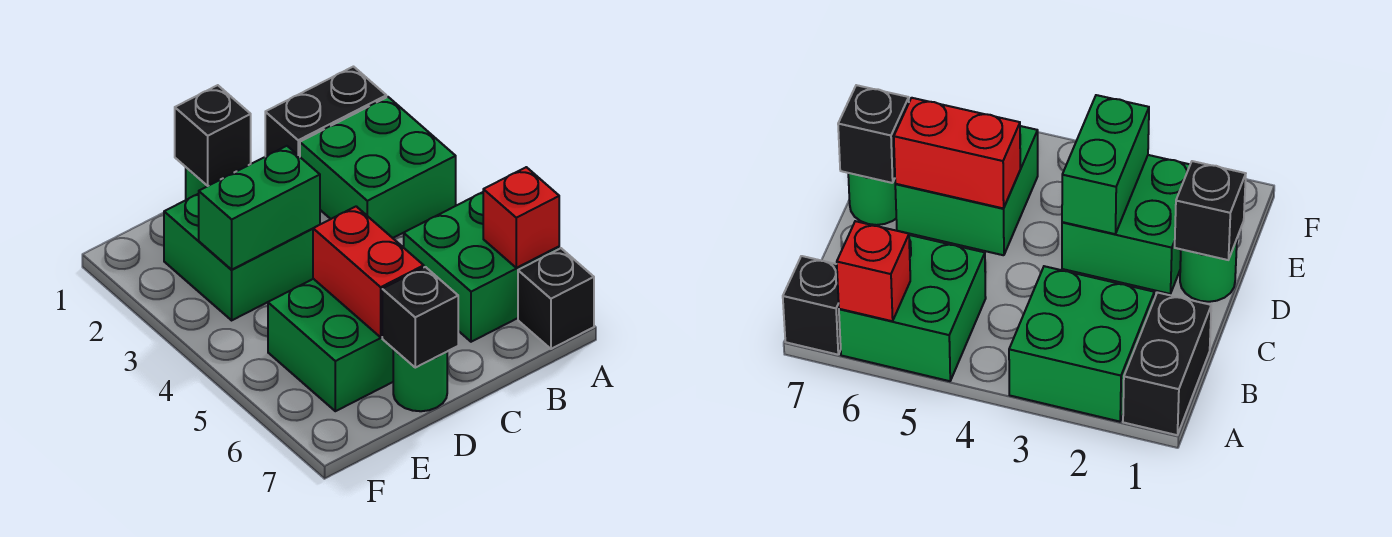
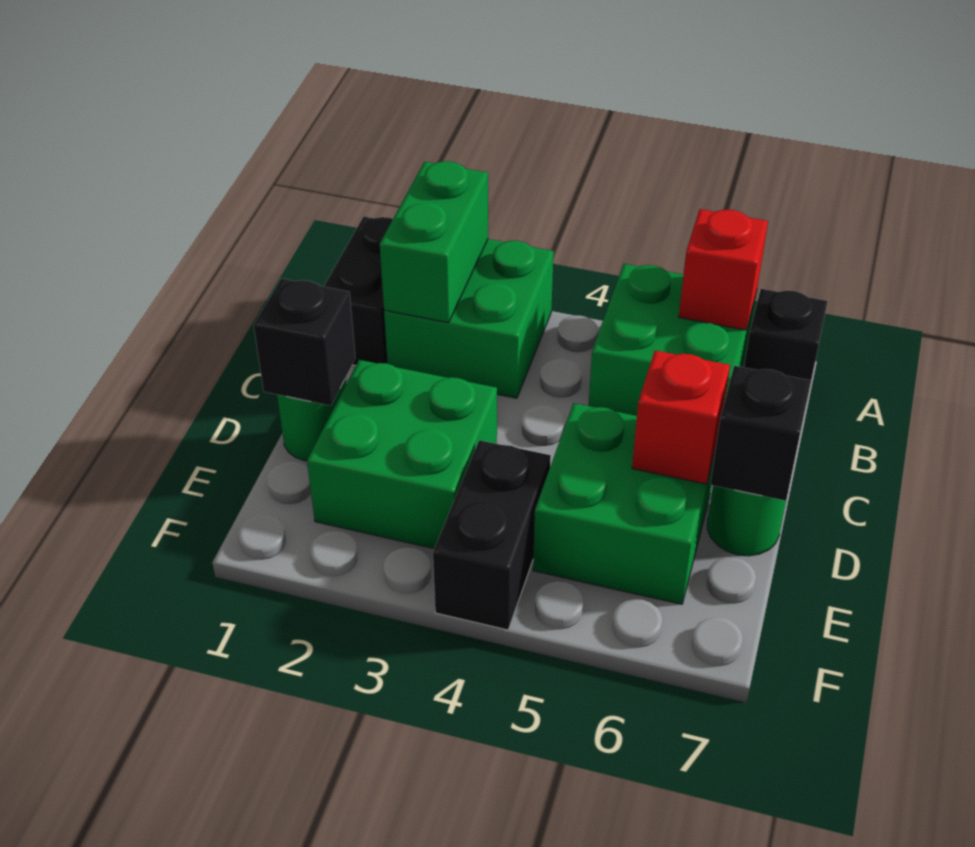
green brick D3:E3 level 2 -> green brick A2:B2 level 2
red brick D5:D6 level 2 -> red brick D6 level 2
none -> black brick E4:F4 level 1

